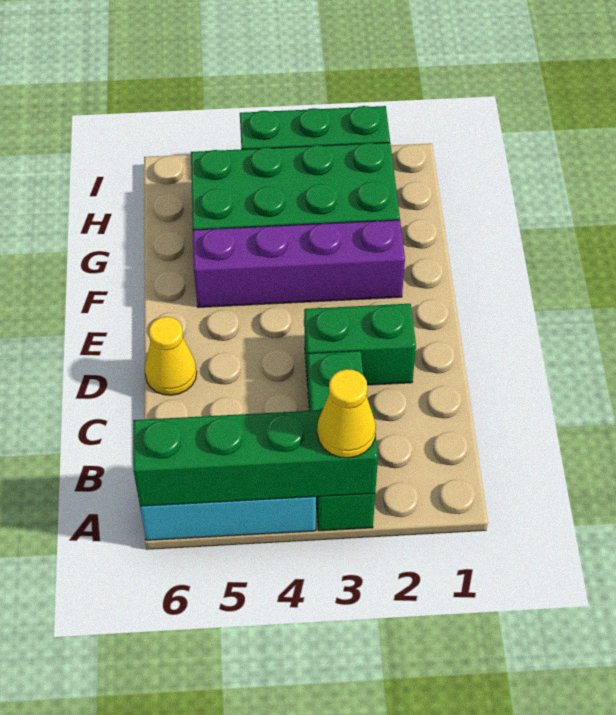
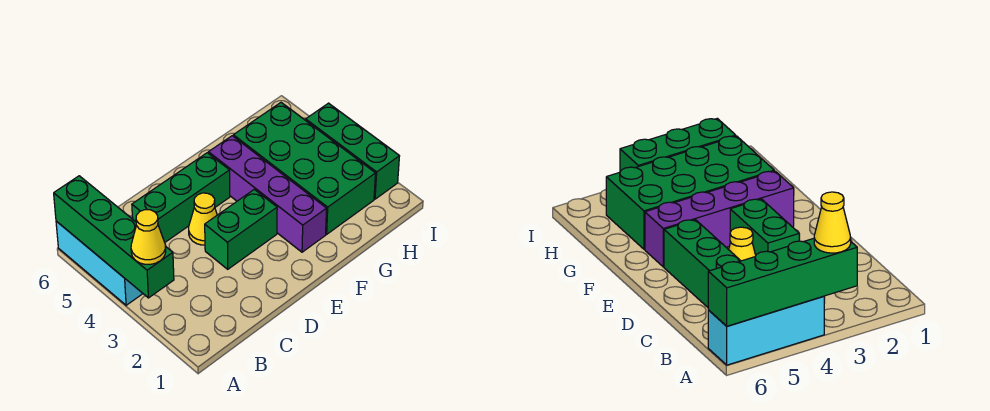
green brick A3:C3 level 1 -> green brick C5:E5 level 1
green brick D2:D3 level 1 -> green brick D3:E3 level 1
yellow cone D6 level 1 -> yellow cone D4 level 1

